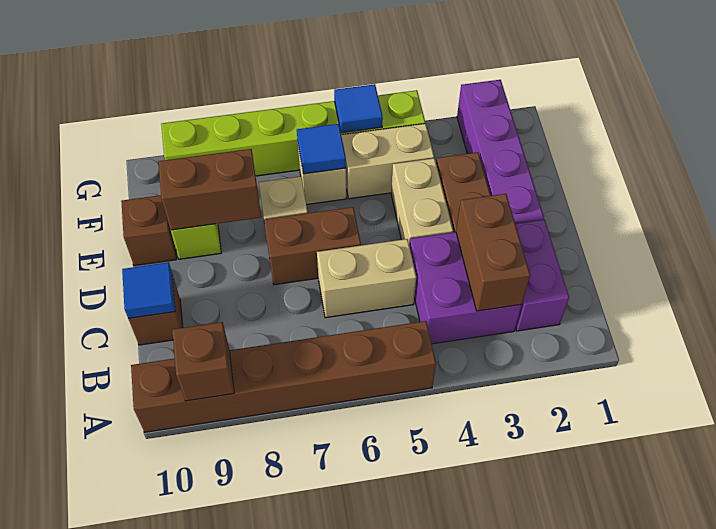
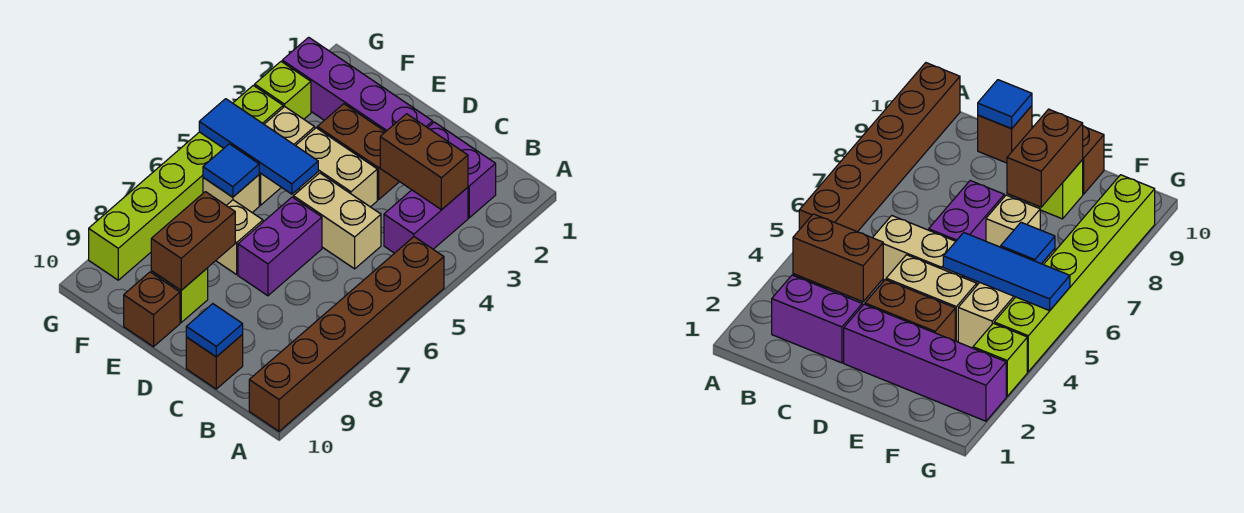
brown brick A9 level 2 -> none
purple brick B3:C4 level 1 -> purple brick B3:B4 level 1
tan brick C5:C6 level 1 -> tan brick C5:D5 level 1
brown brick D6:D7 level 1 -> purple brick D6:D7 level 1
none -> lime brick G3 level 1
blue tile G5 level 2 -> blue tile E5:G5 level 2

